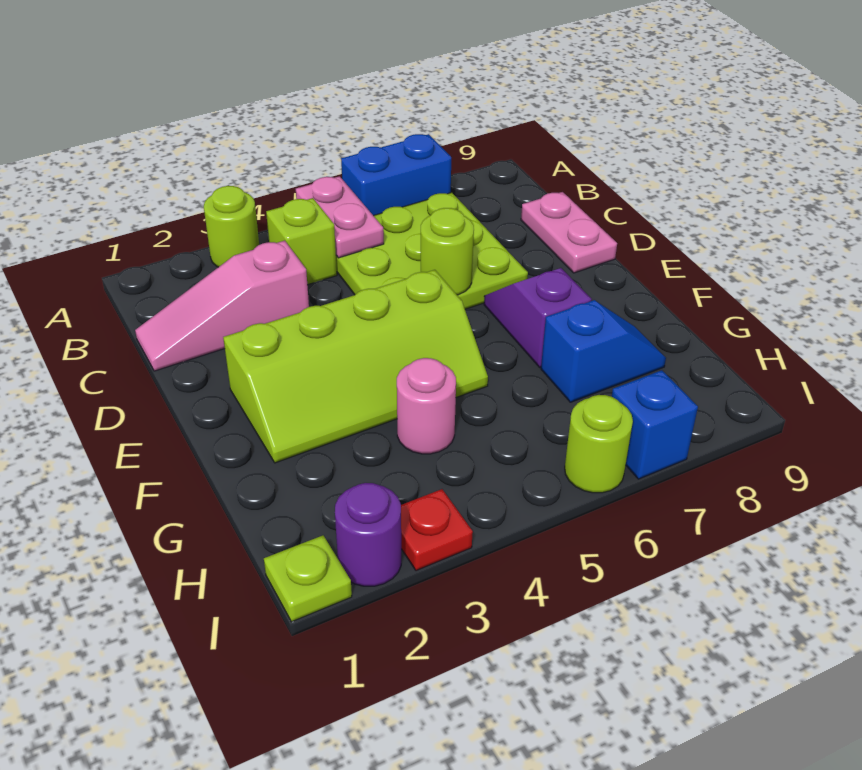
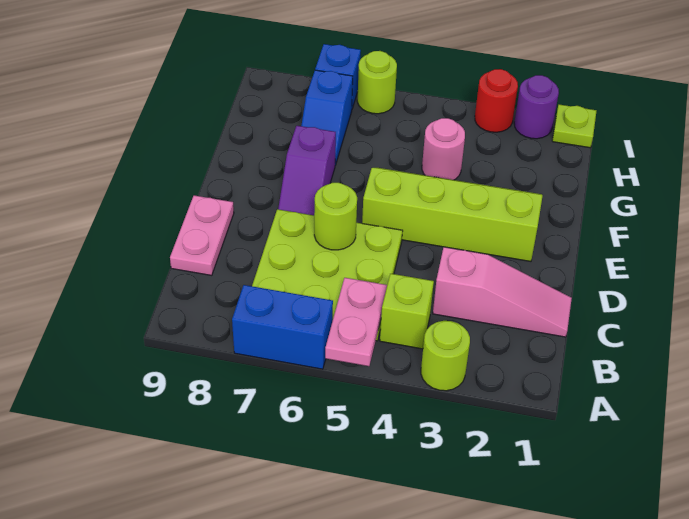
blue slope G7:G8 level 1 top 7 -> blue slope G7:H7 level 1 top H
red plate I3 level 1 -> red round brick I3 level 1

